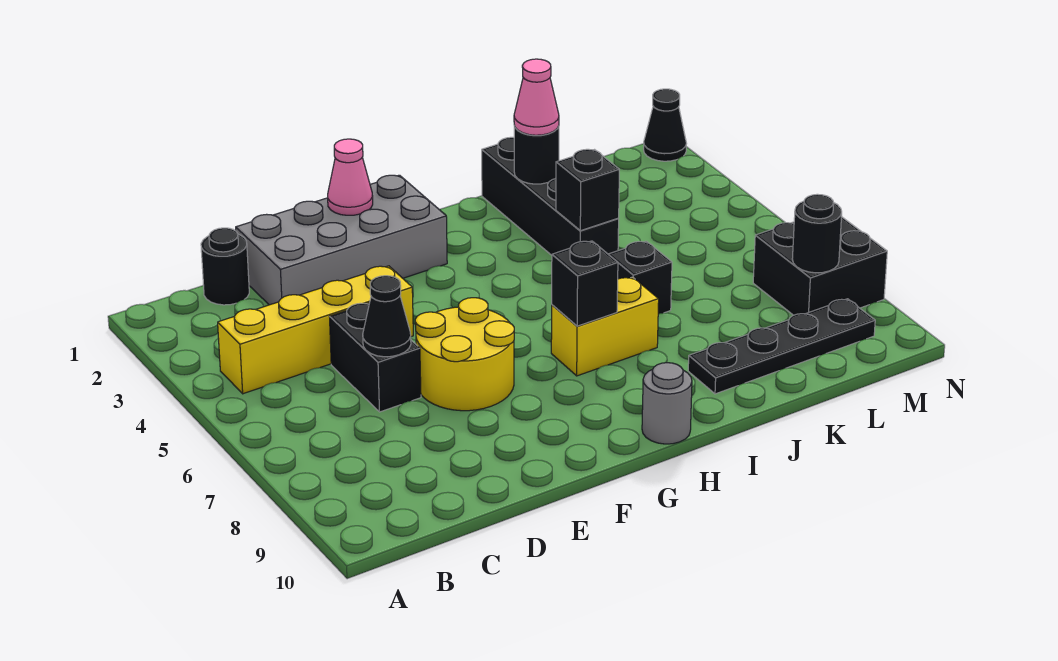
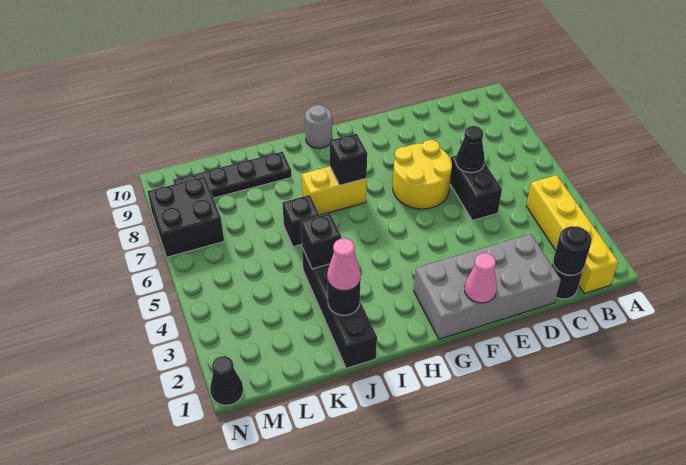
yellow brick B4:E4 level 1 -> yellow brick B1:B4 level 1
black round brick M8 level 2 -> black round brick C1 level 2

